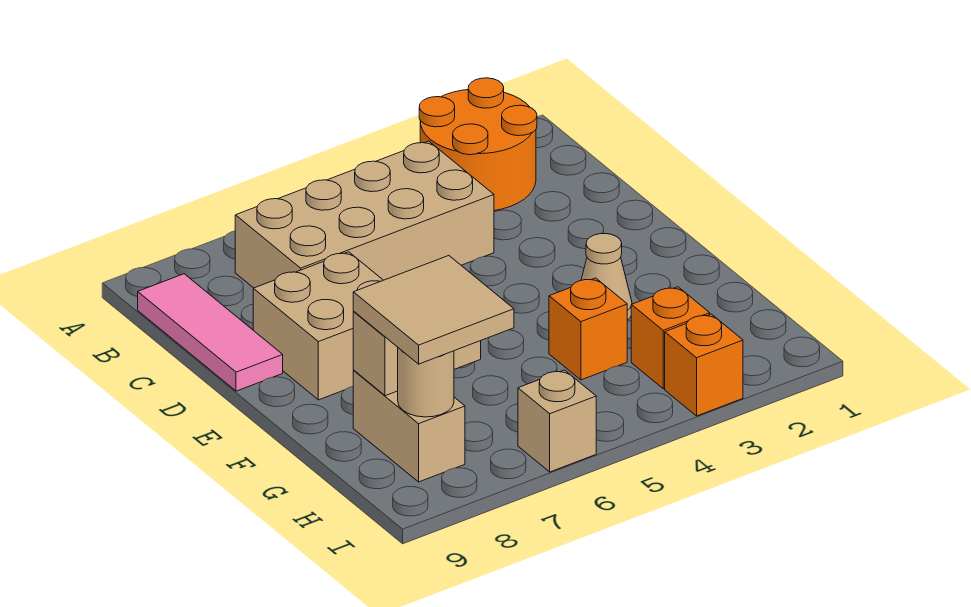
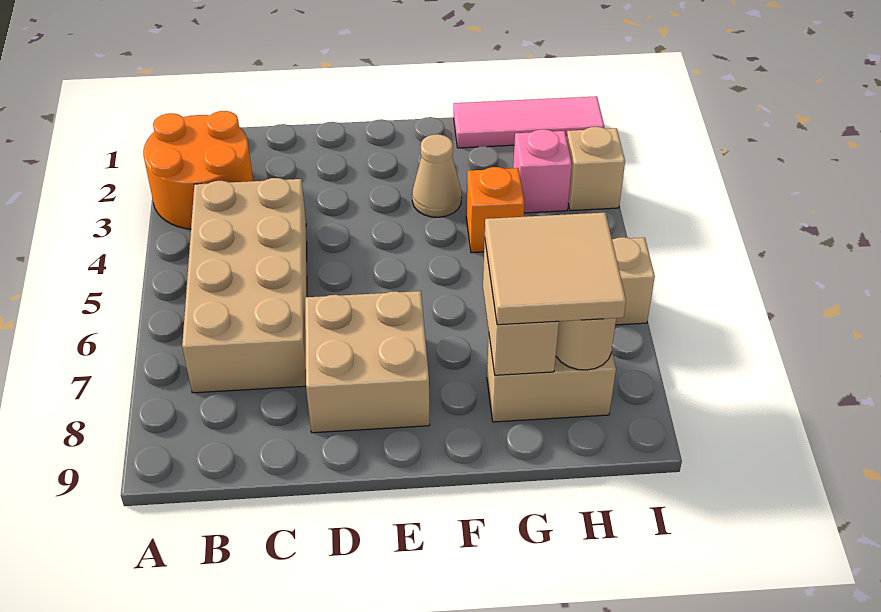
pink tile B9:D9 level 1 -> pink tile G1:I1 level 1
orange brick H3 level 1 -> pink brick H3 level 1
orange brick I3 level 1 -> tan brick I3 level 1

